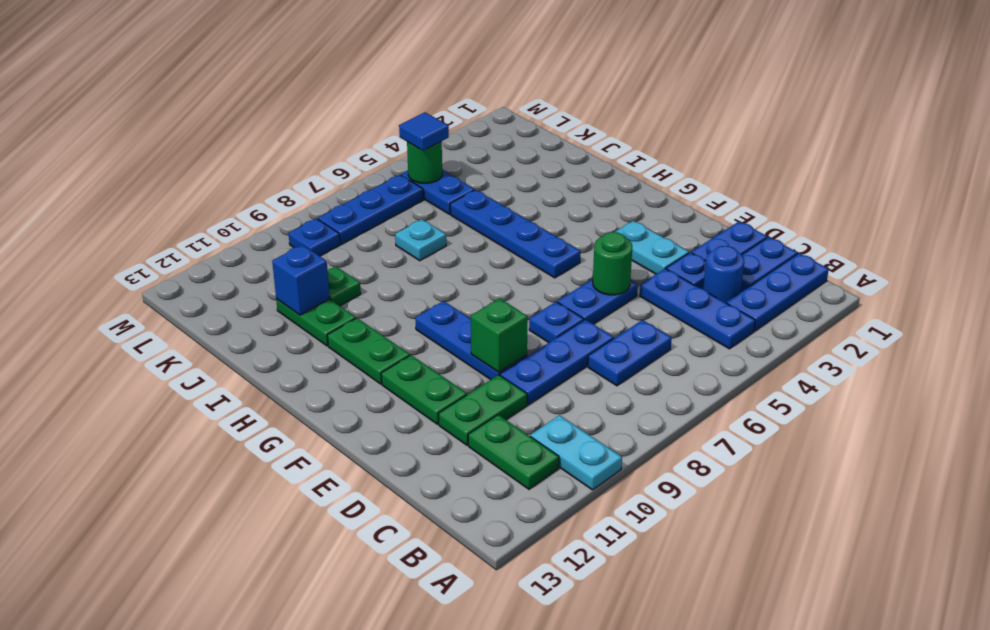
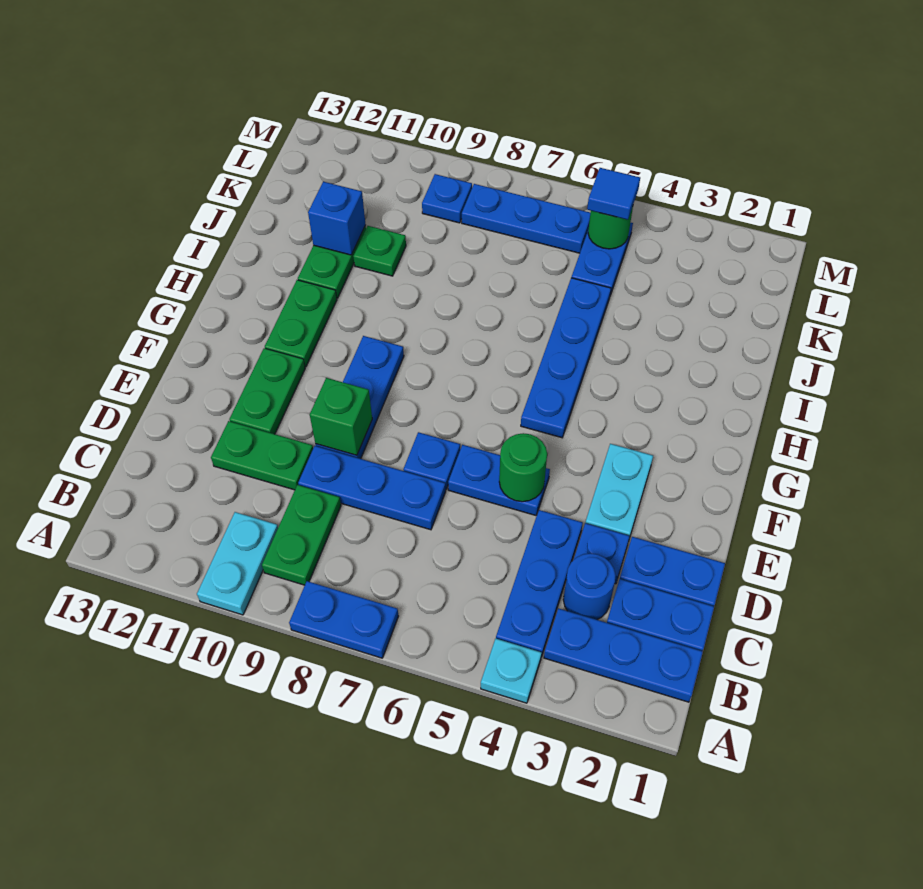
green plate B11:C11 level 1 -> green plate B9:C9 level 1
blue plate C6:C7 level 1 -> blue plate A7:A8 level 1
cyan plate J7 level 1 -> cyan plate A4 level 1

